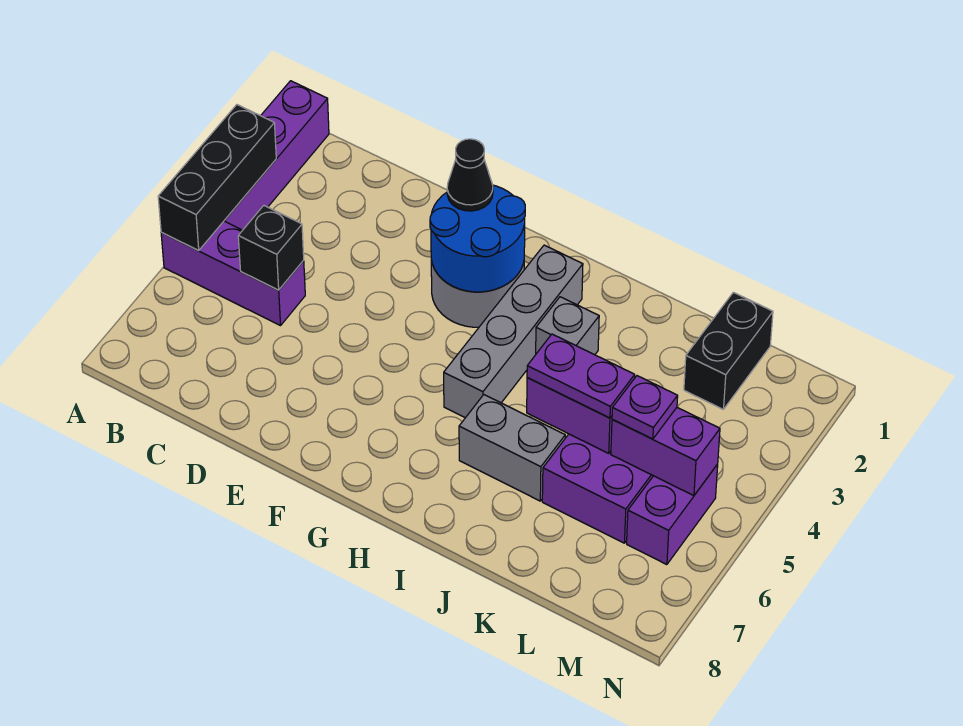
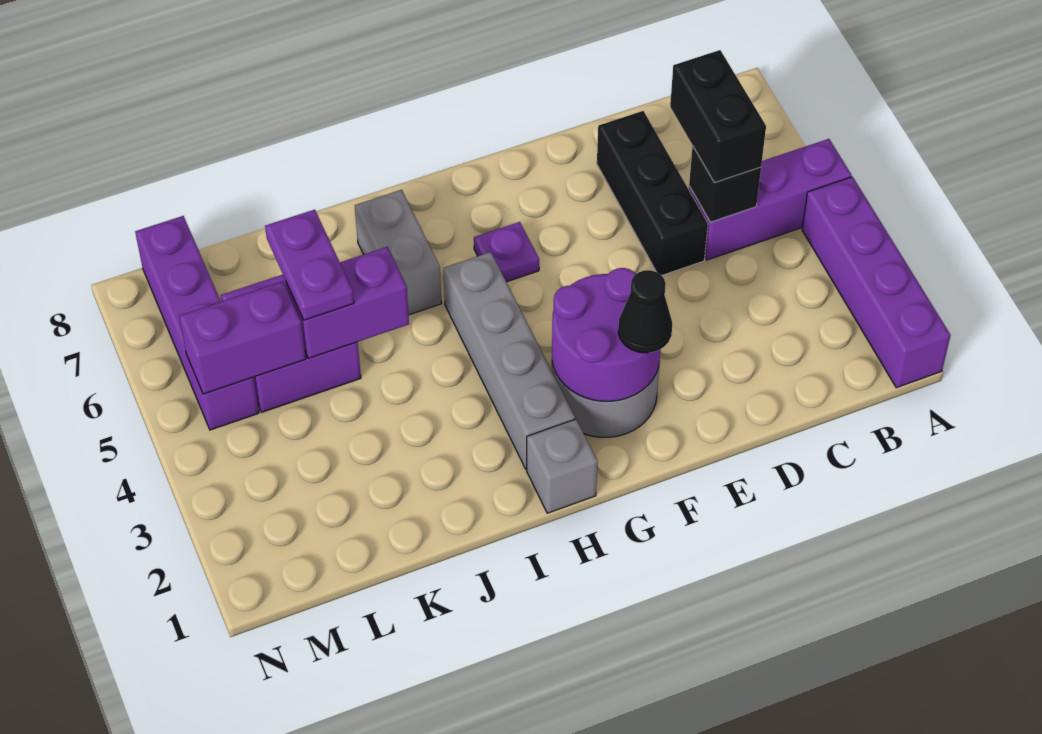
black brick A3:A5 level 2 -> black brick D5:D7 level 1
blue round brick F2:G3 level 2 -> purple round brick F2:G3 level 2
grey brick I3 level 1 -> grey brick H1 level 1
grey brick I6:J6 level 1 -> grey brick I6:I7 level 1
purple plate J5:K5 level 3 -> purple plate K5:K6 level 3
black brick L1:L2 level 1 -> black brick C5:C6 level 3
purple plate L5 level 3 -> purple plate G6 level 1
purple brick M5:M6 level 1 -> purple brick M5:M8 level 1

